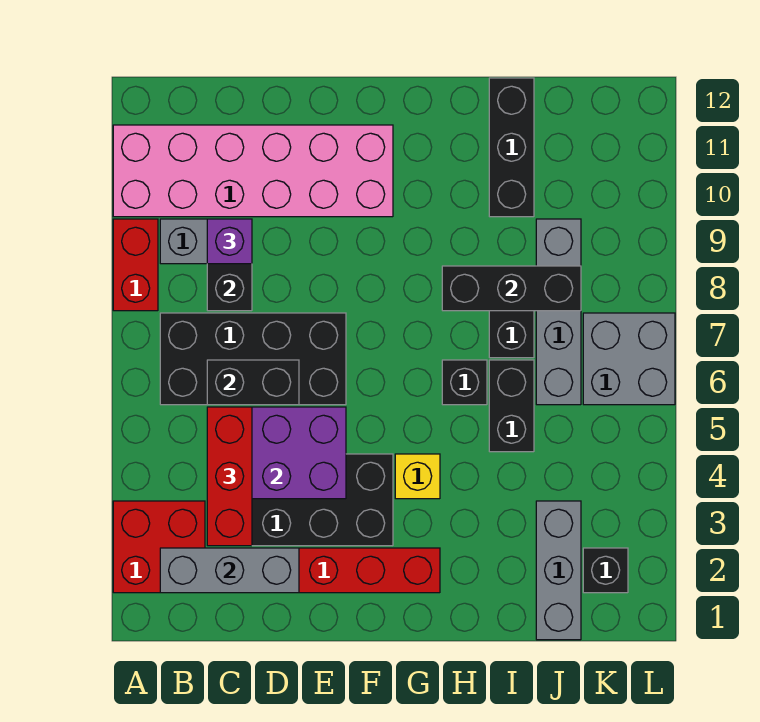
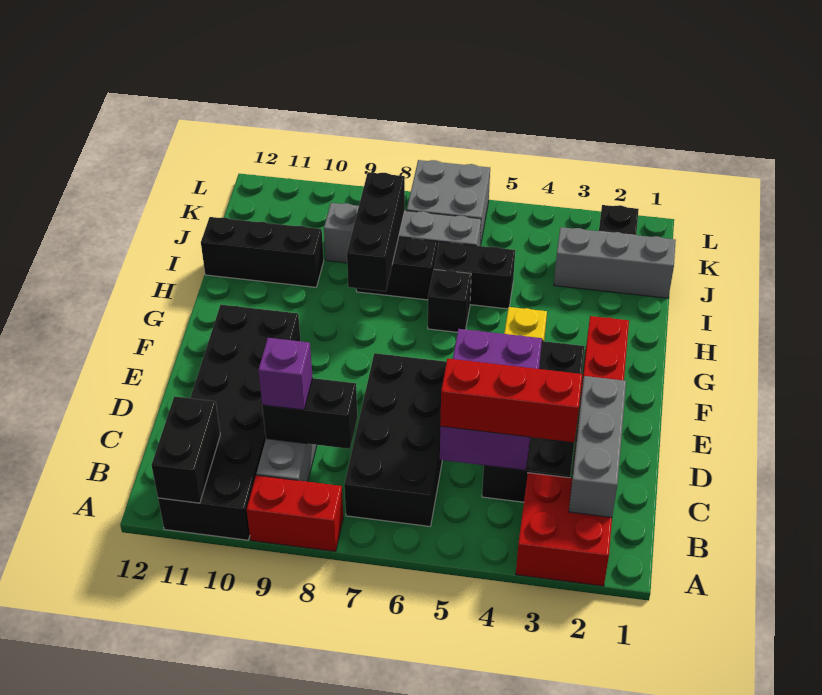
pink brick A10:F11 level 1 -> black brick A10:F11 level 1
black brick C6:D6 level 2 -> black brick A11:B11 level 2

